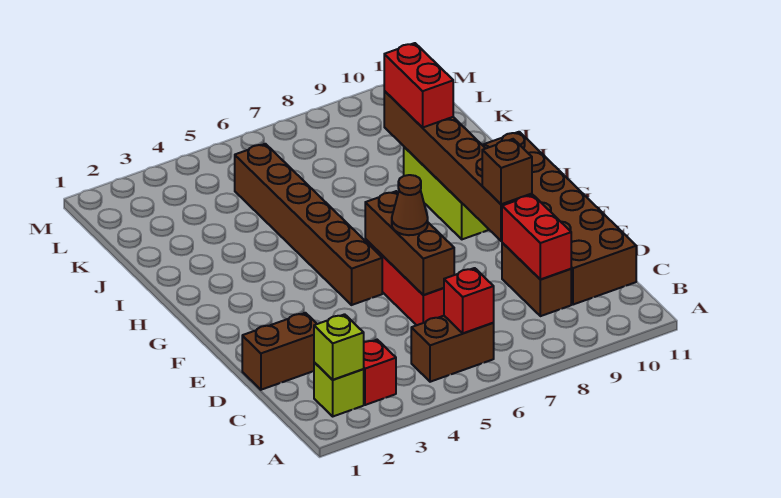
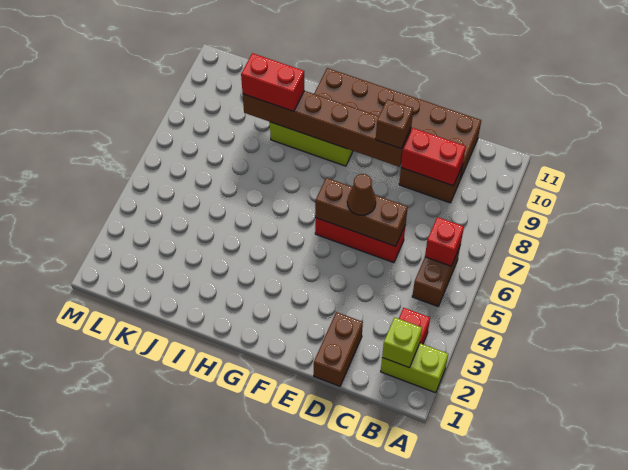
lime brick B2 level 1 -> lime brick A2:B2 level 1
brown brick F5:K5 level 1 -> none

